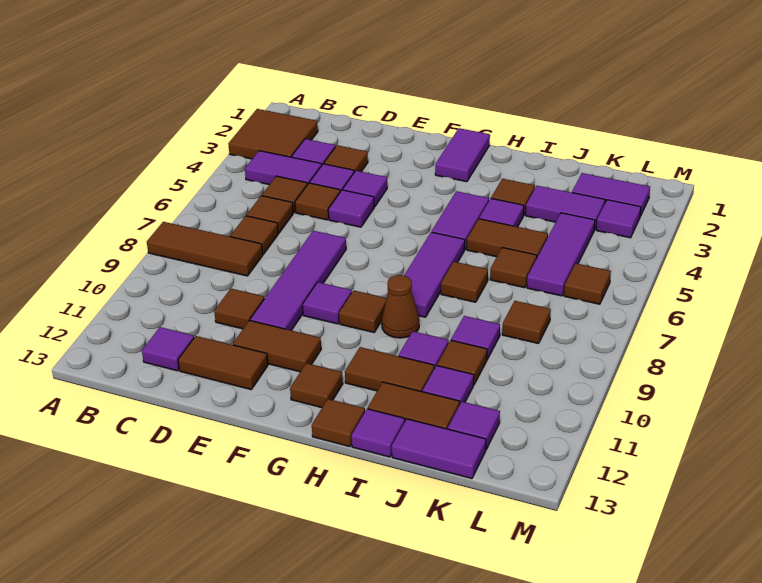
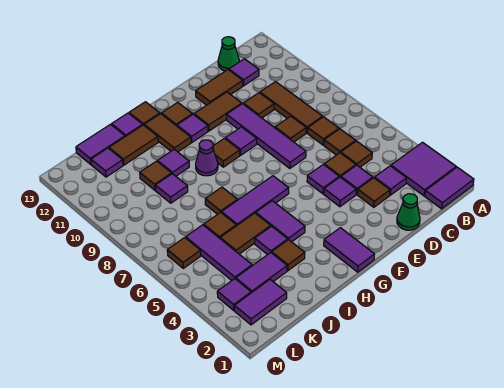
brown tile A2:B3 level 1 -> purple tile A2:B3 level 1
brown tile A8:C8 level 1 -> brown tile C8:C10 level 1
purple tile B4:C4 level 1 -> purple tile A1:B1 level 1
none -> green cone C13 level 1
none -> green cone D1 level 1
purple tile H6:H8 level 1 -> purple tile G6:I6 level 1
brown cone H9 level 1 -> purple cone H9 level 1
brown tile H11:I11 level 1 -> brown tile H11:H12 level 1
purple tile J11 level 1 -> purple tile G11 level 1
brown tile K8 level 1 -> brown tile D8 level 1

